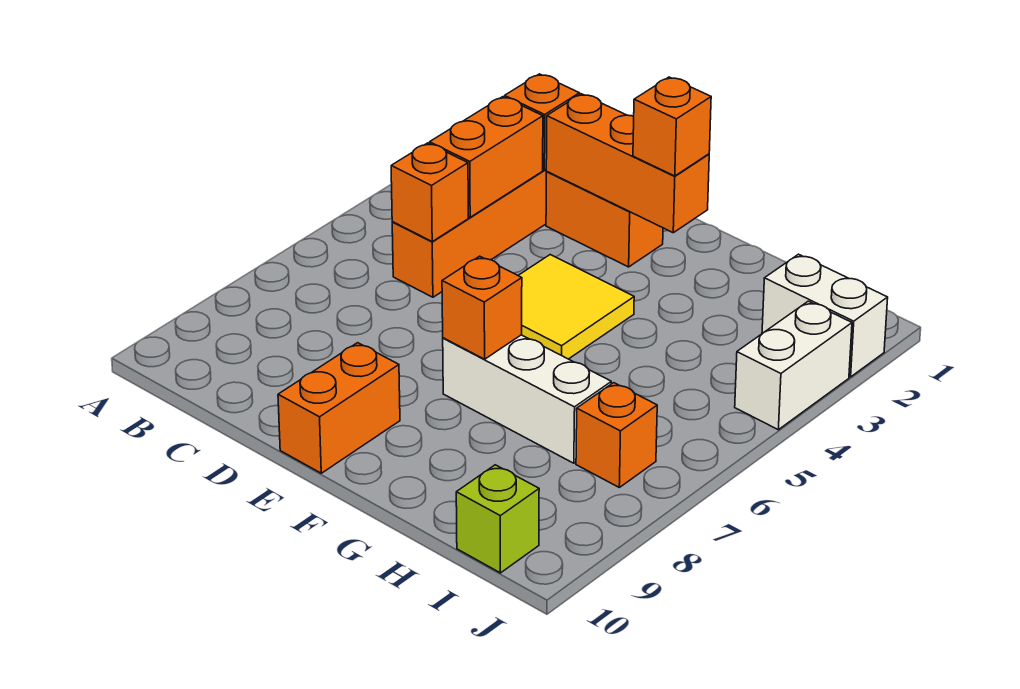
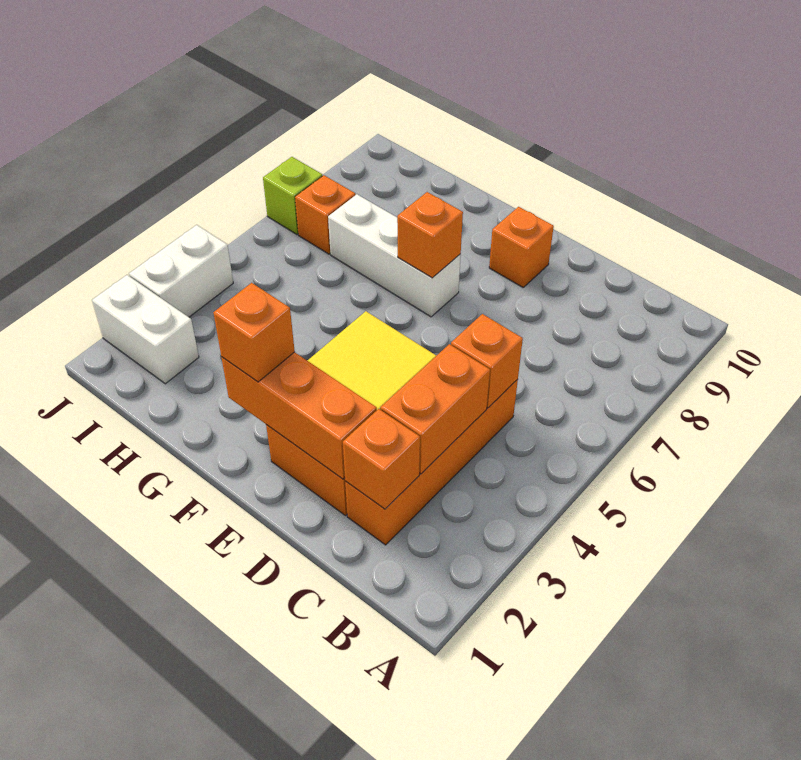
orange brick E9:E10 level 1 -> orange brick E9 level 1
lime brick I10 level 1 -> lime brick J7 level 1

